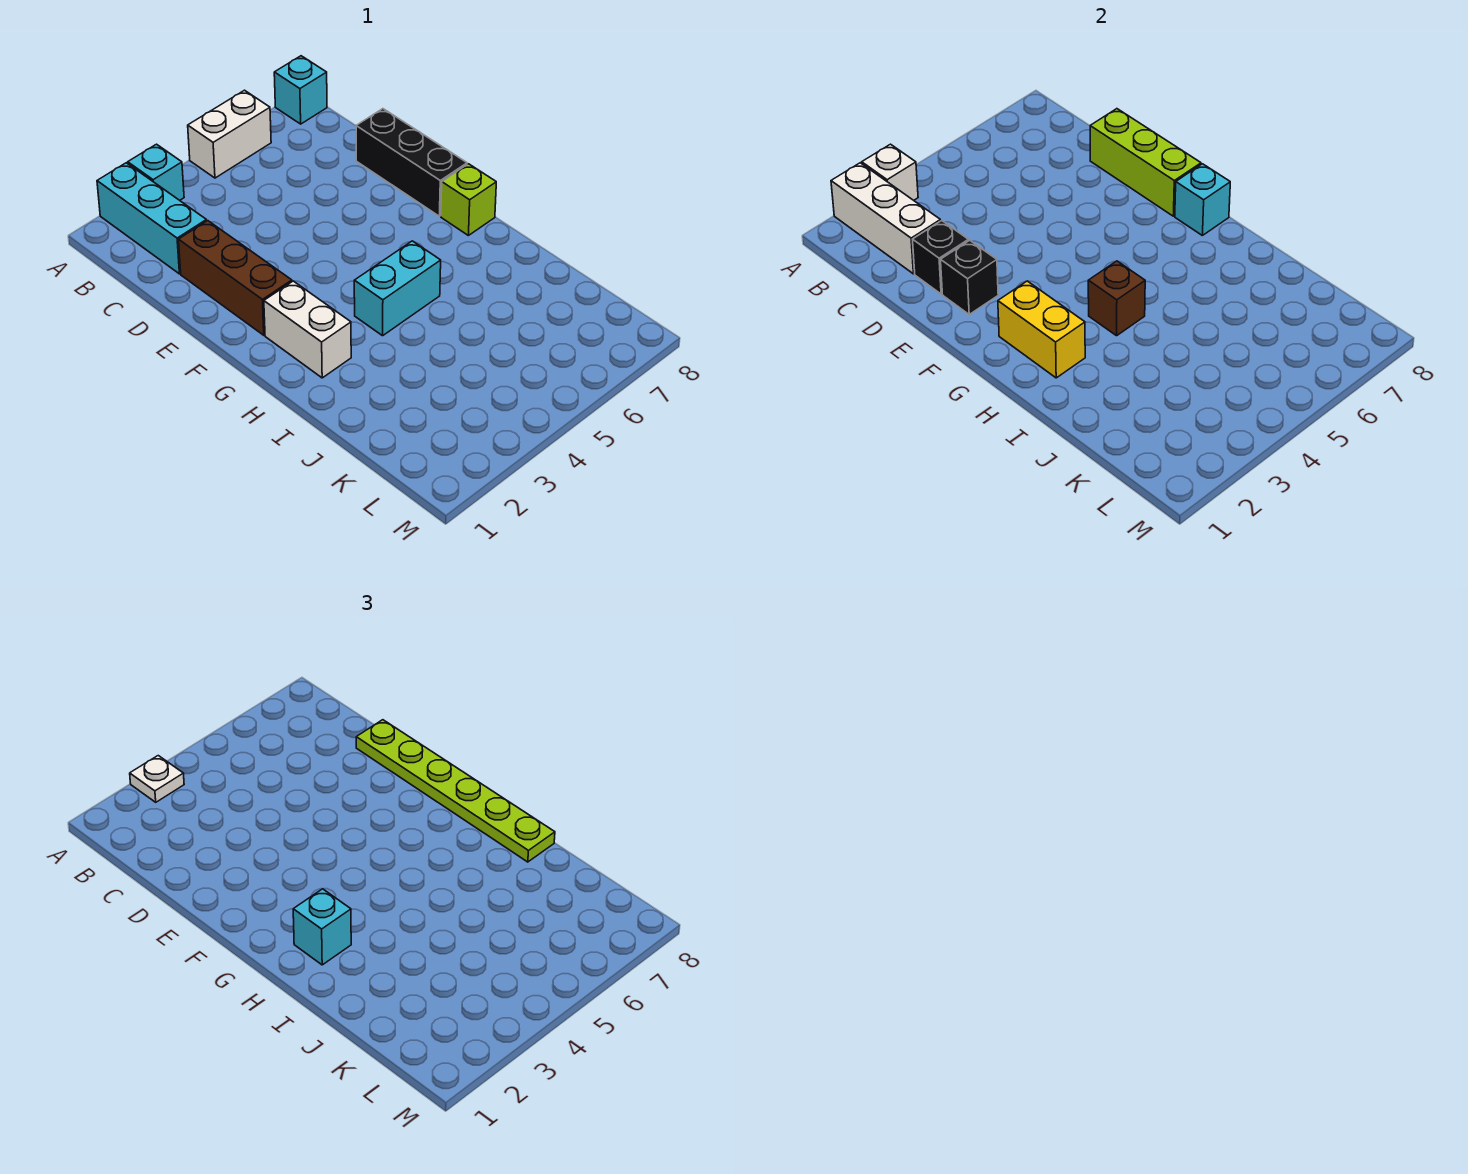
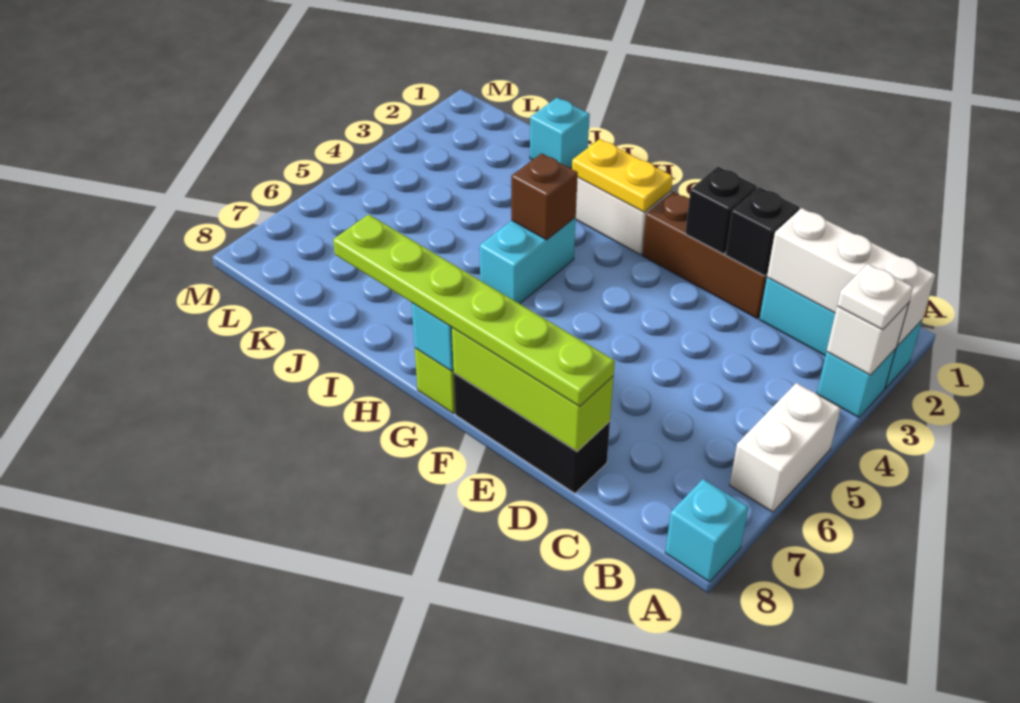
yellow brick G2:H2 level 2 -> yellow plate G2:H2 level 2
cyan brick H2 level 3 -> cyan brick J1 level 1

